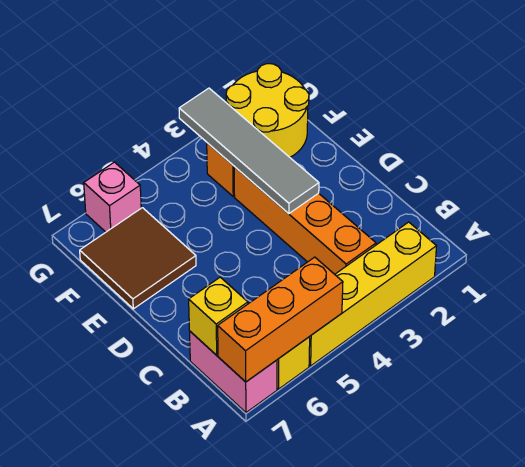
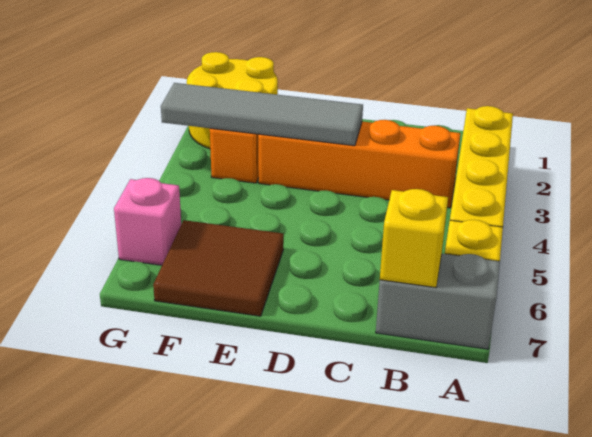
orange brick A5:A7 level 2 -> none
pink brick A7:B7 level 1 -> grey brick A7:B7 level 1

